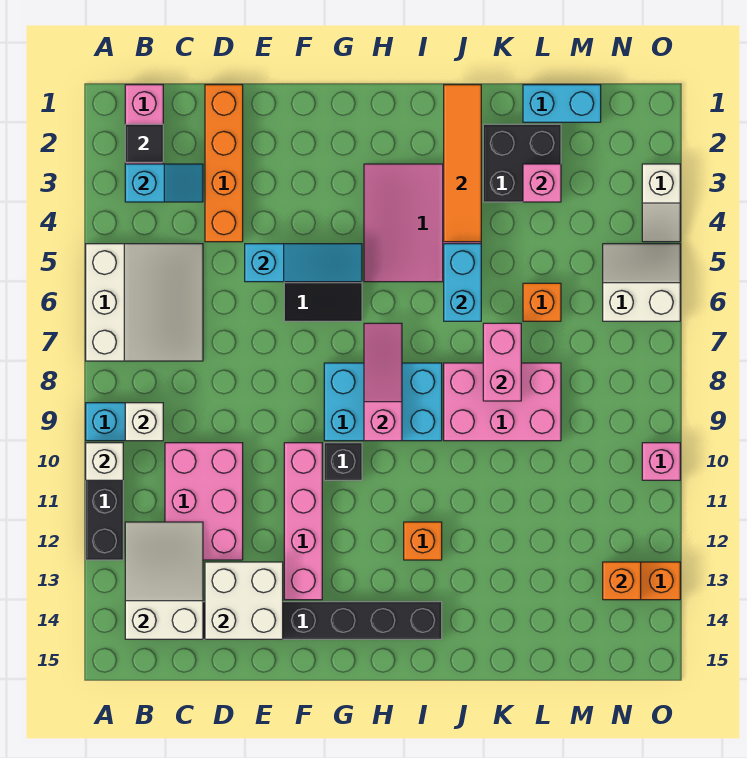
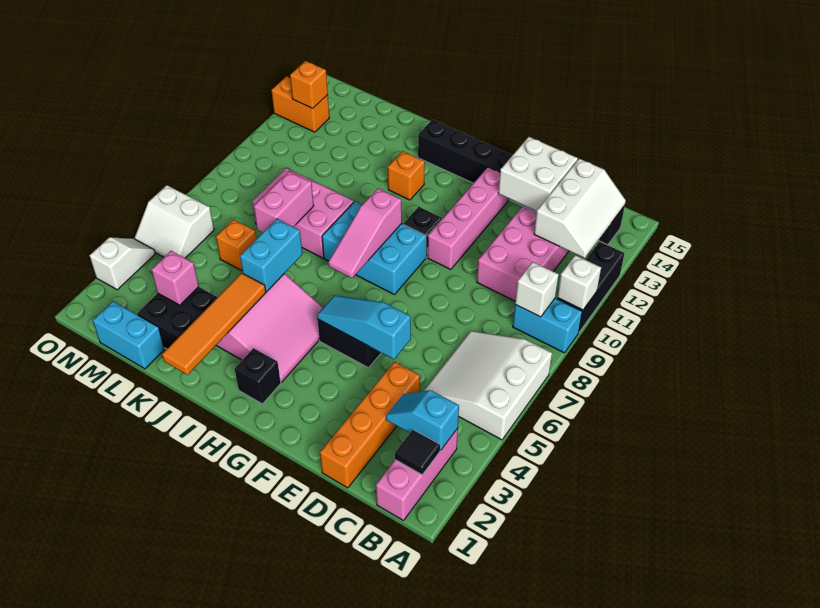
white slope B12:C14 level 2 top 14 -> white slope B12:C14 level 2 top C
none -> black brick H2 level 1
pink brick O10 level 1 -> none

